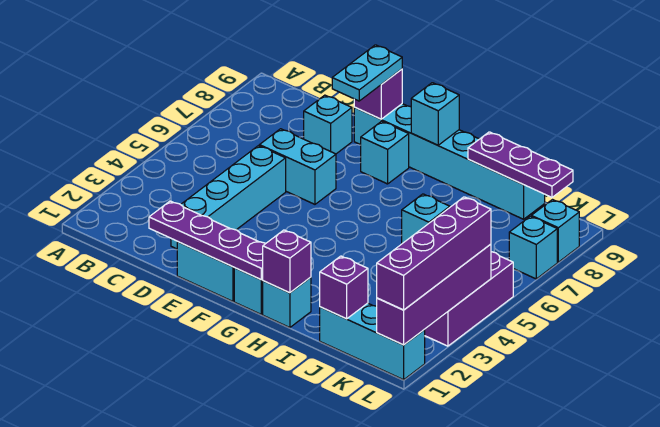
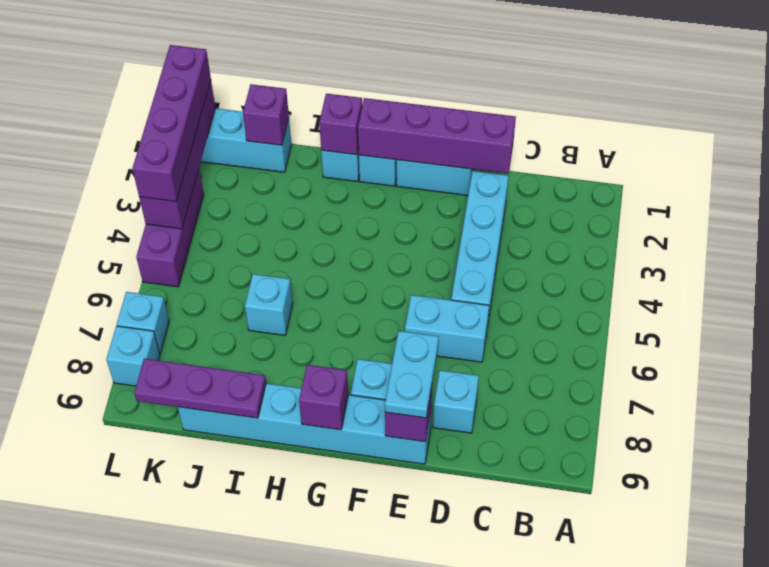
purple plate D1:G1 level 2 -> purple brick D1:G1 level 2
cyan brick G9 level 2 -> purple brick G9 level 2

